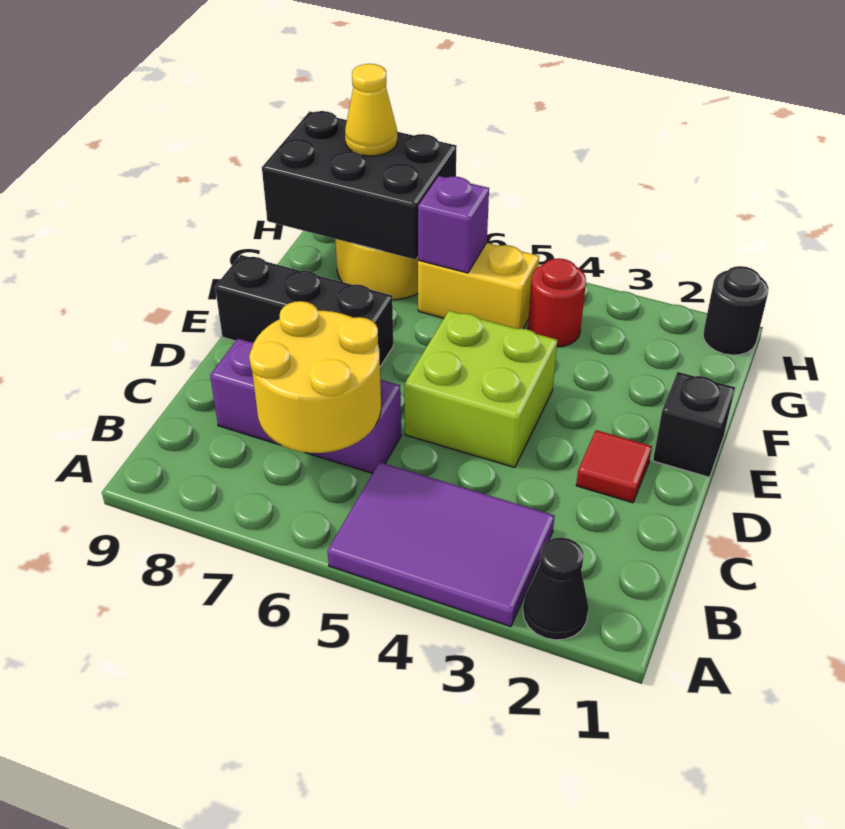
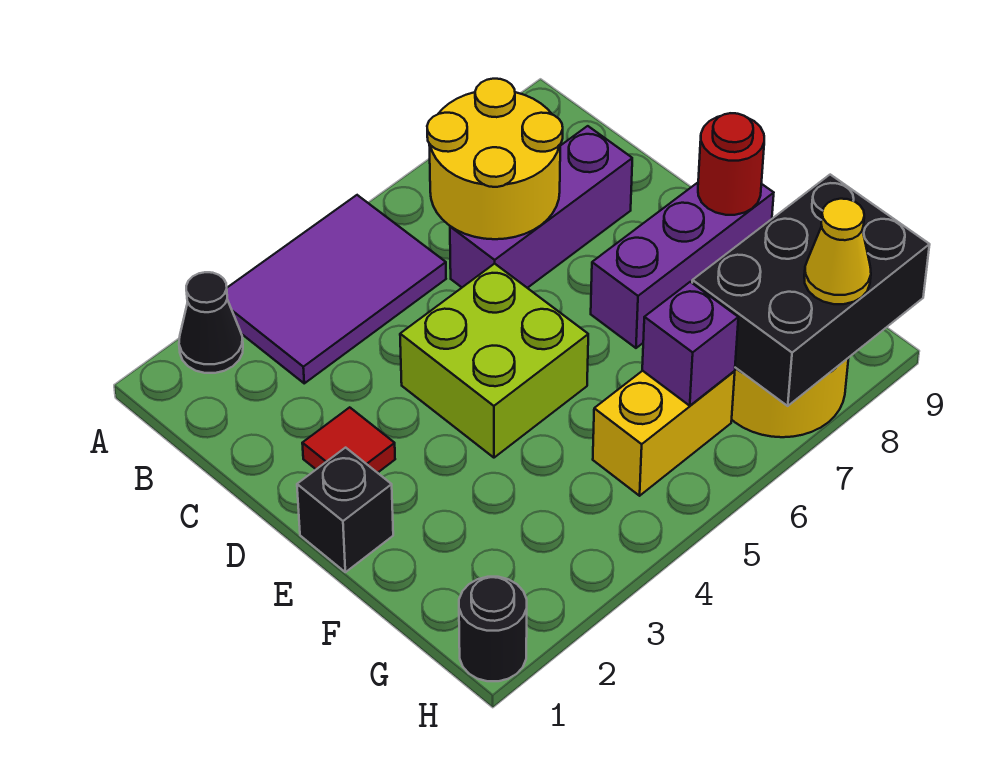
black brick E7:E9 level 1 -> purple brick E7:E9 level 1
red round brick G4 level 1 -> red round brick E9 level 2

